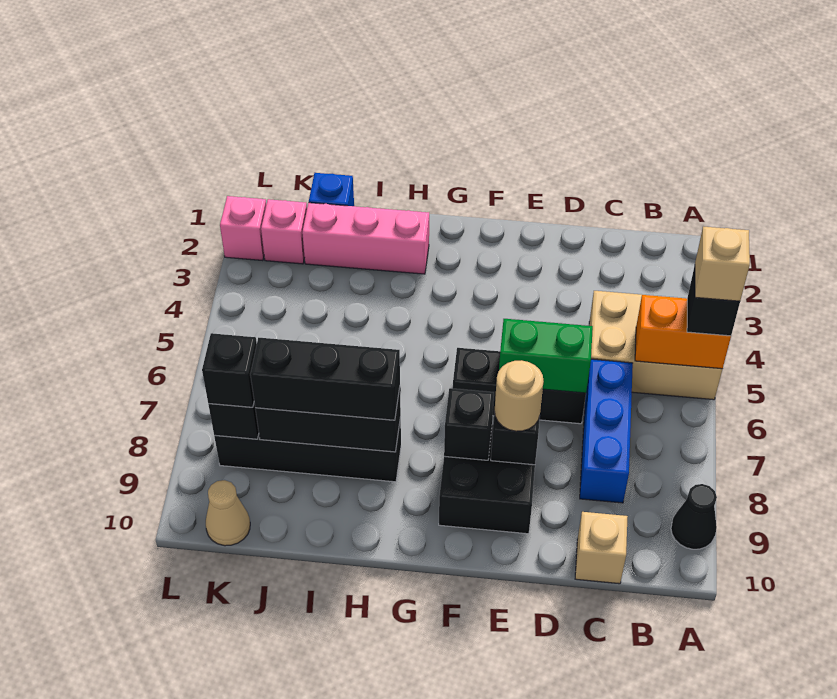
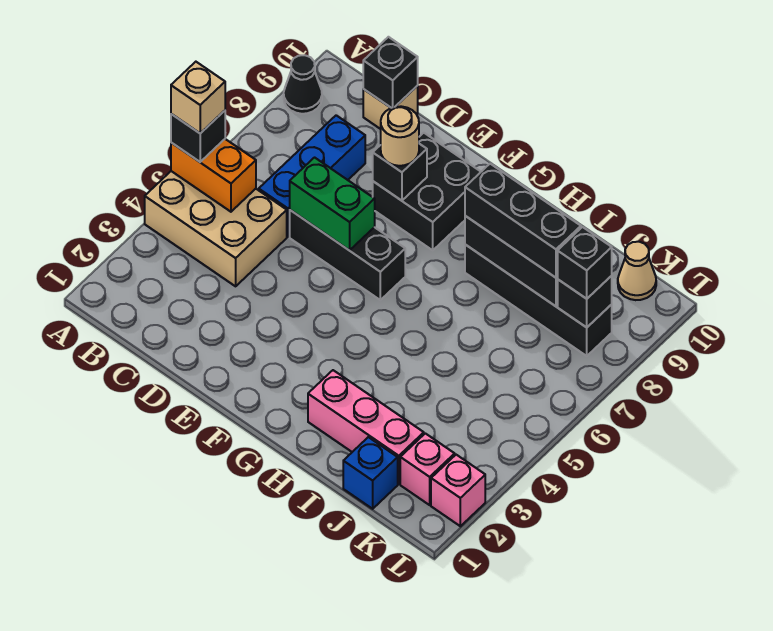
black brick F8 level 2 -> black brick C10 level 2

